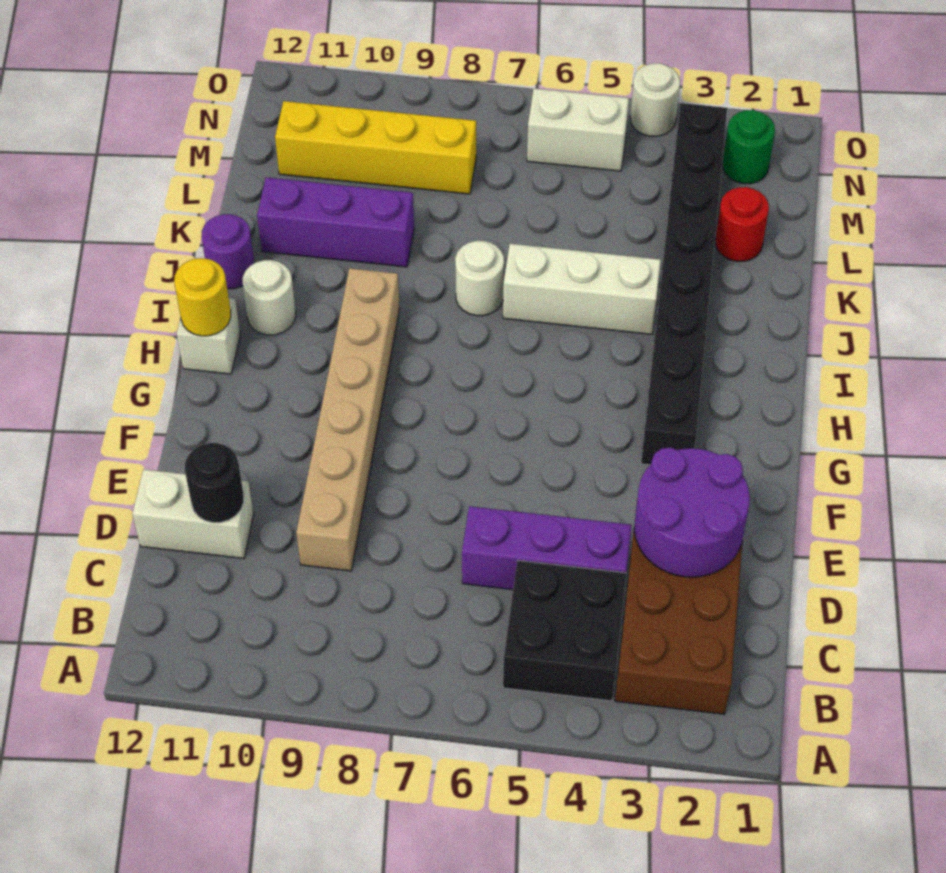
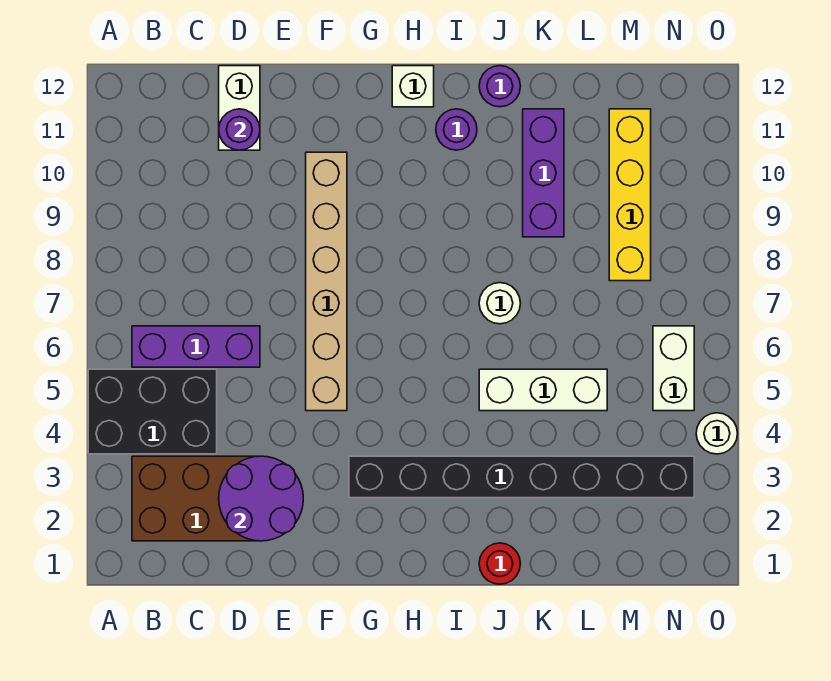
black brick B4:C5 level 1 -> black brick A4:C5 level 1
purple brick D4:D6 level 1 -> purple brick B6:D6 level 1
tan brick D9:I9 level 1 -> tan brick F5:F10 level 1
black round brick D11 level 2 -> purple round brick D11 level 2
yellow round brick H12 level 2 -> none
white round brick I11 level 1 -> purple round brick I11 level 1
white brick J4:J6 level 1 -> white brick J5:L5 level 1
red round brick L2 level 1 -> red round brick J1 level 1
green round brick N2 level 1 -> none

